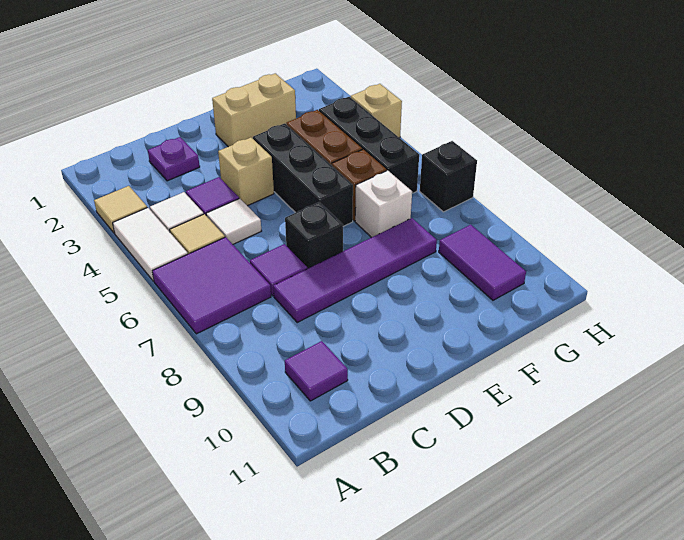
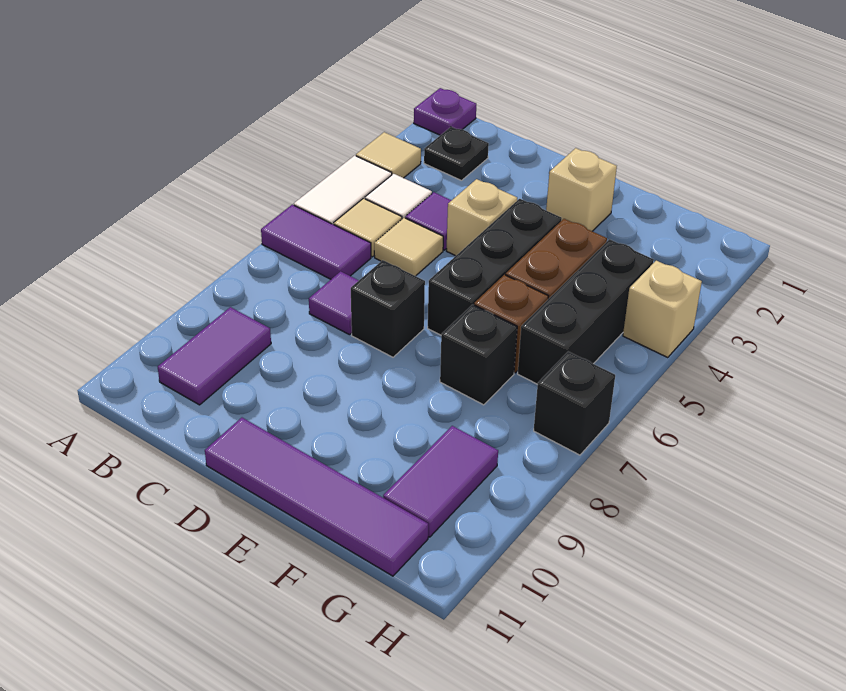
purple tile A6:B7 level 1 -> purple tile A6:B6 level 1
none -> black plate B2 level 1
purple tile B10 level 1 -> purple tile B9:B10 level 1
purple plate C2 level 1 -> purple plate A1 level 1
white tile C5 level 1 -> tan tile C5 level 1
purple tile C8:F8 level 1 -> purple tile D11:G11 level 1
tan brick E2:F2 level 1 -> tan brick E2 level 1
white brick F7 level 1 -> black brick F7 level 1

